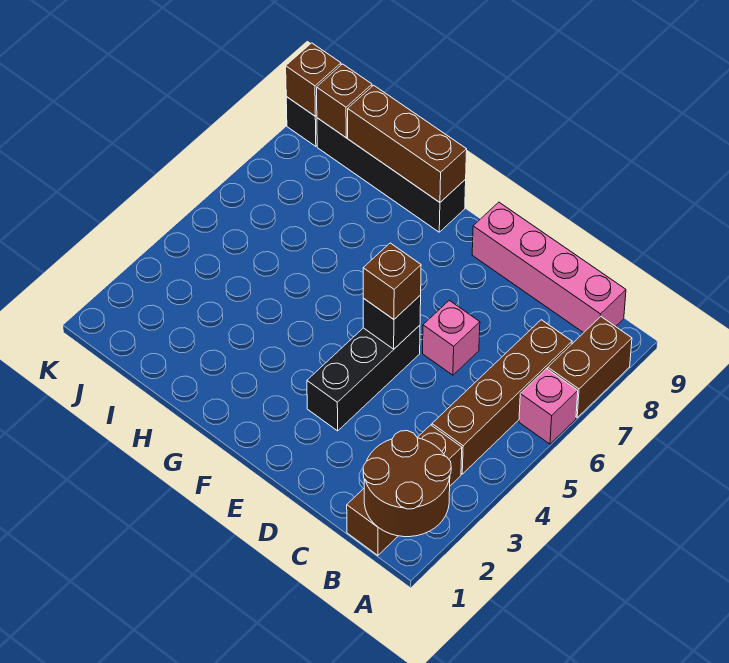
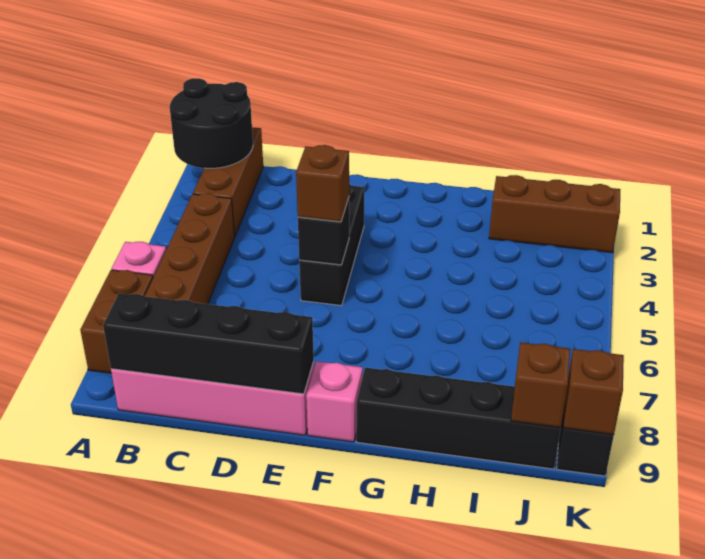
brown round brick A1:B2 level 2 -> black round brick A1:B2 level 2
none -> black brick B9:E9 level 2
pink brick D6 level 1 -> pink brick F9 level 1
brown brick G9:I9 level 2 -> brown brick I2:K2 level 1

